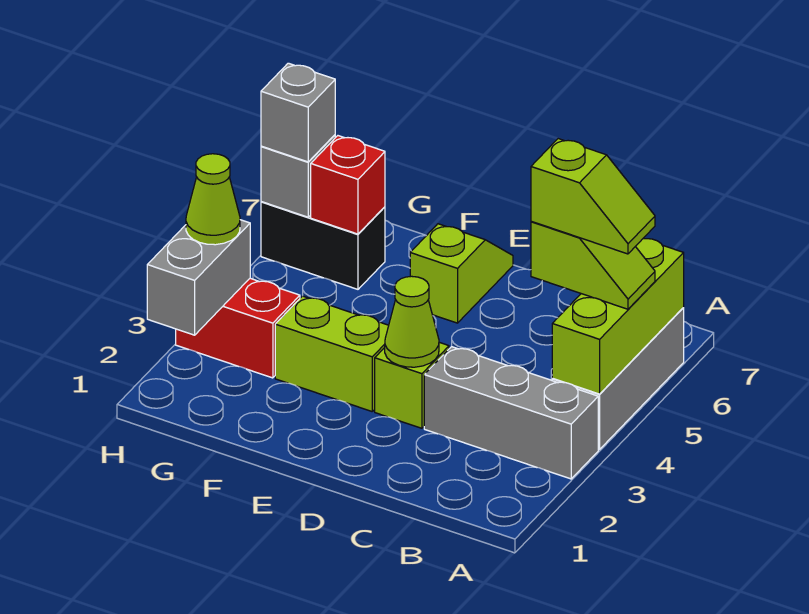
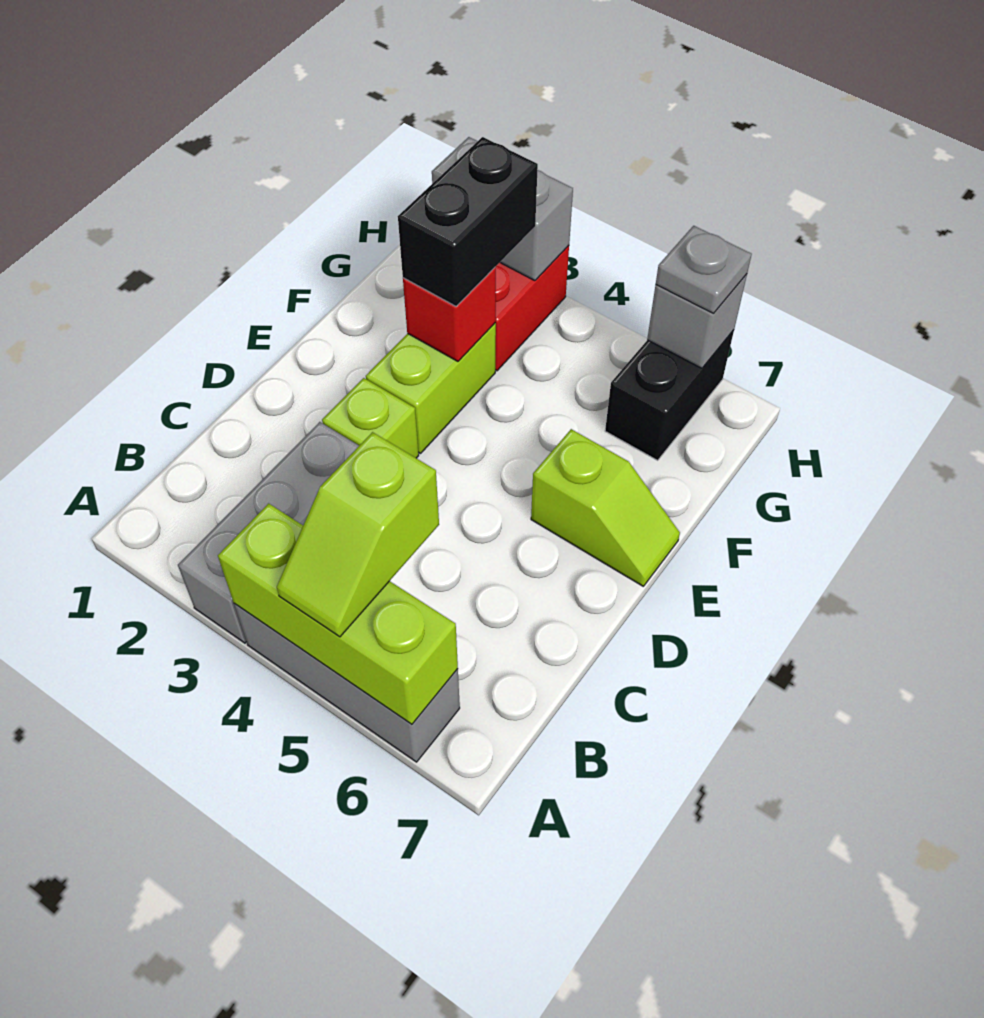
lime slope A5:B5 level 4 top B -> none
lime cone D3 level 2 -> none
none -> black brick F3:G3 level 3
red brick G6 level 2 -> red brick F3 level 2
lime cone H3 level 3 -> none
grey brick H6 level 3 -> grey plate H6 level 3

